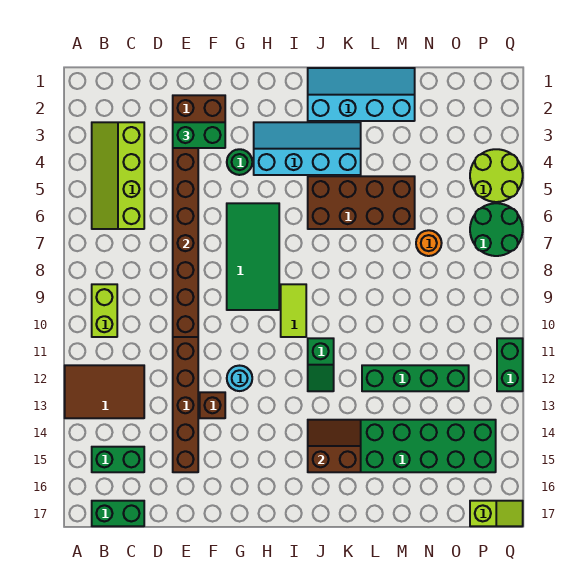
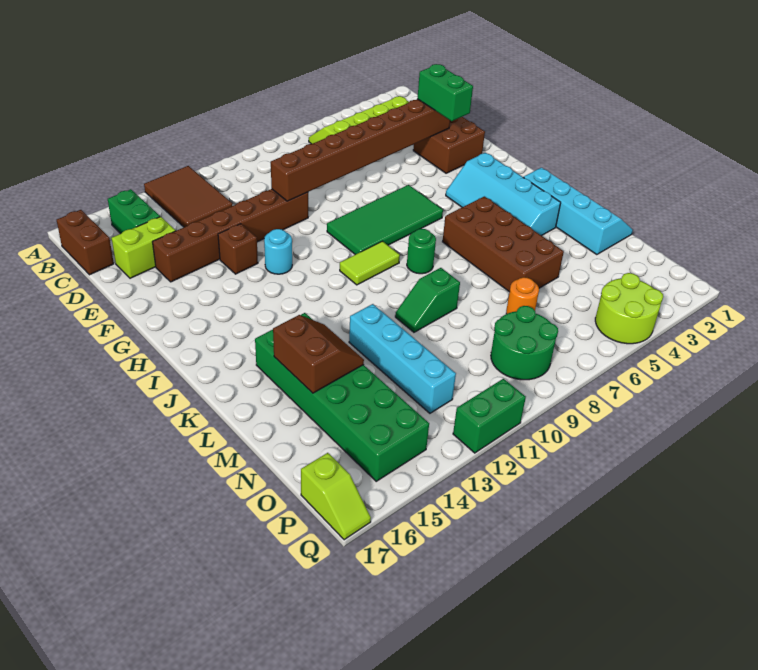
lime brick B9:B10 level 1 -> lime brick D15:D16 level 1
green brick B17:C17 level 1 -> brown brick B17:C17 level 1
green round brick G4 level 1 -> green round brick J8 level 1
cyan slope H3:K4 level 1 top 4 -> cyan slope H3:K4 level 1 top 3
green slope J11:J12 level 1 top 11 -> green slope L9:L10 level 1 top 9
brown slope J14:K15 level 2 top 15 -> brown slope L14:M15 level 2 top 15
green brick L12:O12 level 1 -> cyan brick L12:O12 level 1
green round brick P6:Q7 level 1 -> green round brick O8:P9 level 1

